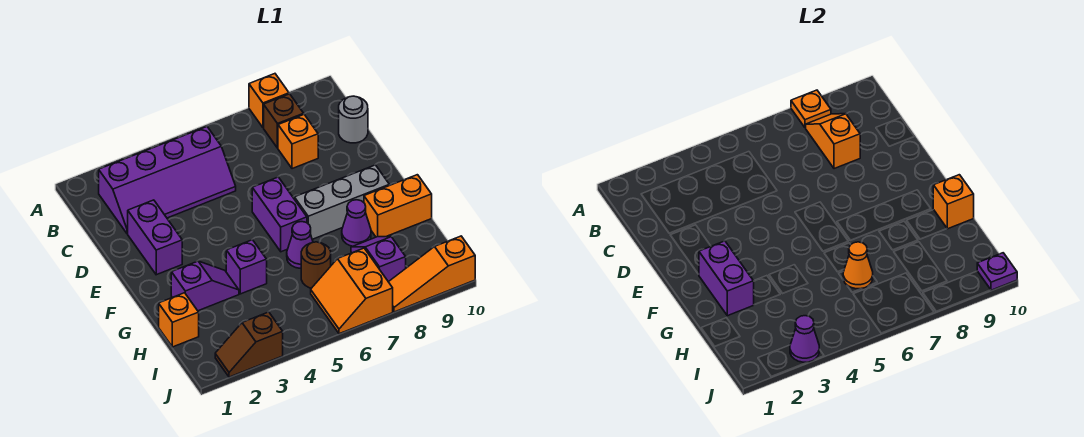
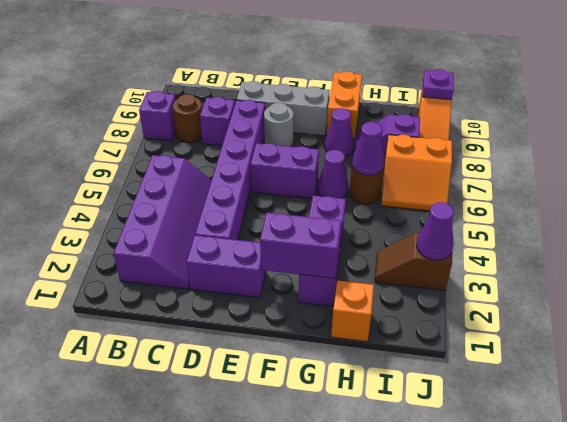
orange brick A8 level 1 -> purple brick A8 level 1
orange plate A8 level 2 -> none
brown brick B8 level 1 -> brown round brick B8 level 1
orange slope B8:C8 level 2 top C -> none
orange brick C8 level 1 -> purple brick C8 level 1
grey round brick C10 level 1 -> grey round brick E8 level 1
none -> purple brick D3:D8 level 1
grey brick F7:F9 level 1 -> grey brick D9:F9 level 1
orange brick G10 level 2 -> none
orange cone H6 level 2 -> purple cone H6 level 2
brown slope J2:J3 level 1 top 3 -> brown slope I3:J3 level 1 top J

